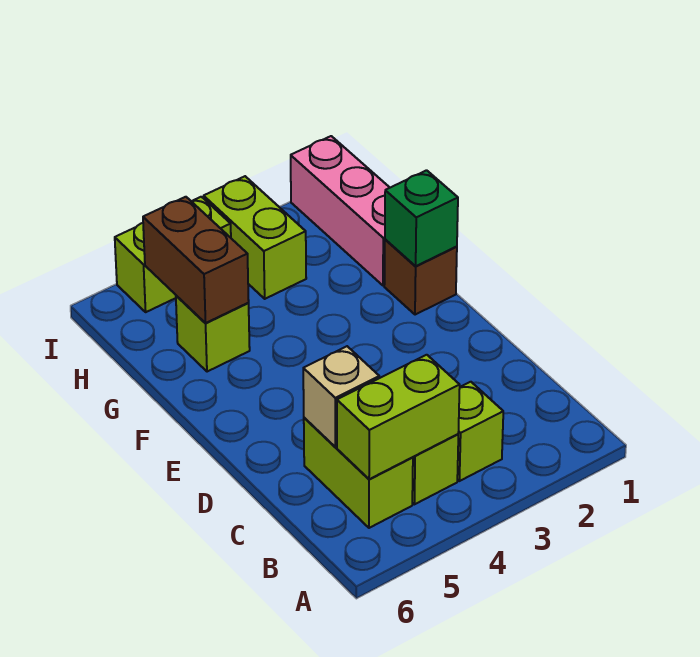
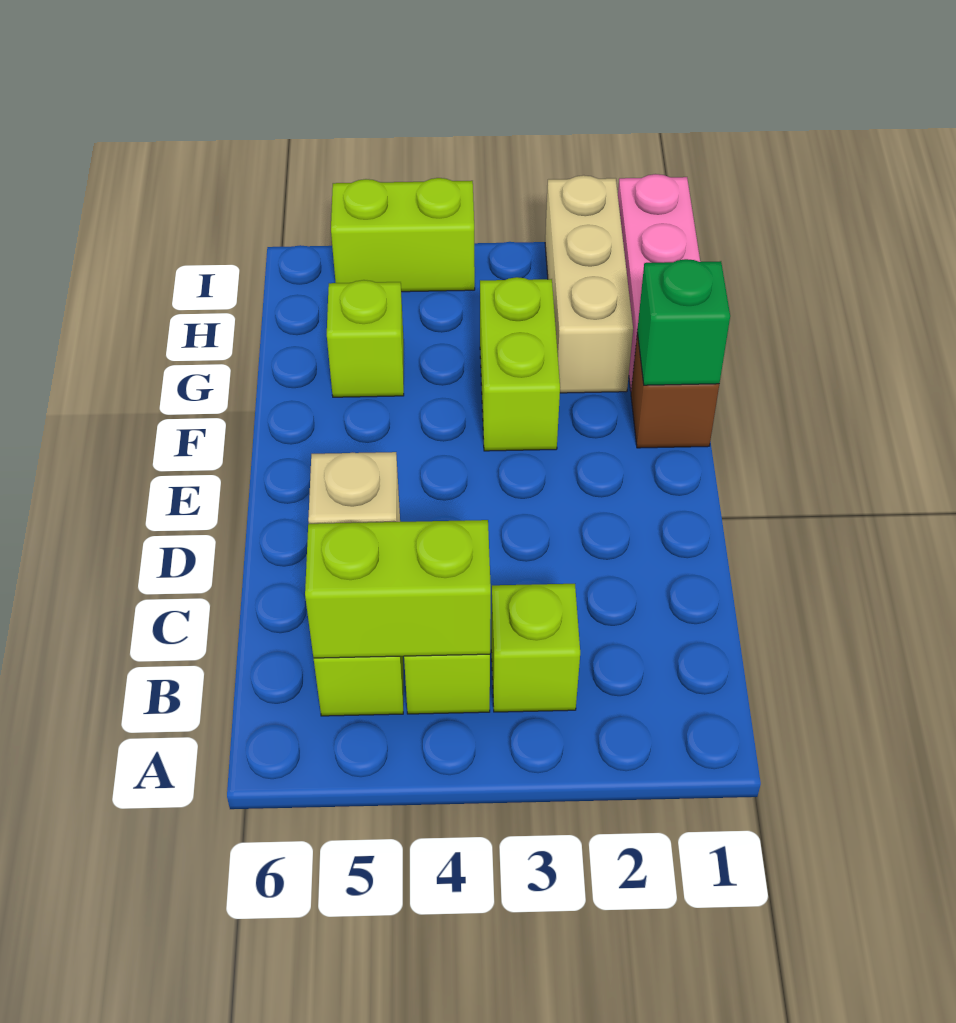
none -> tan brick G2:I2 level 1
brown brick G5:H5 level 2 -> none
lime brick H3:I3 level 1 -> lime brick F3:G3 level 1

